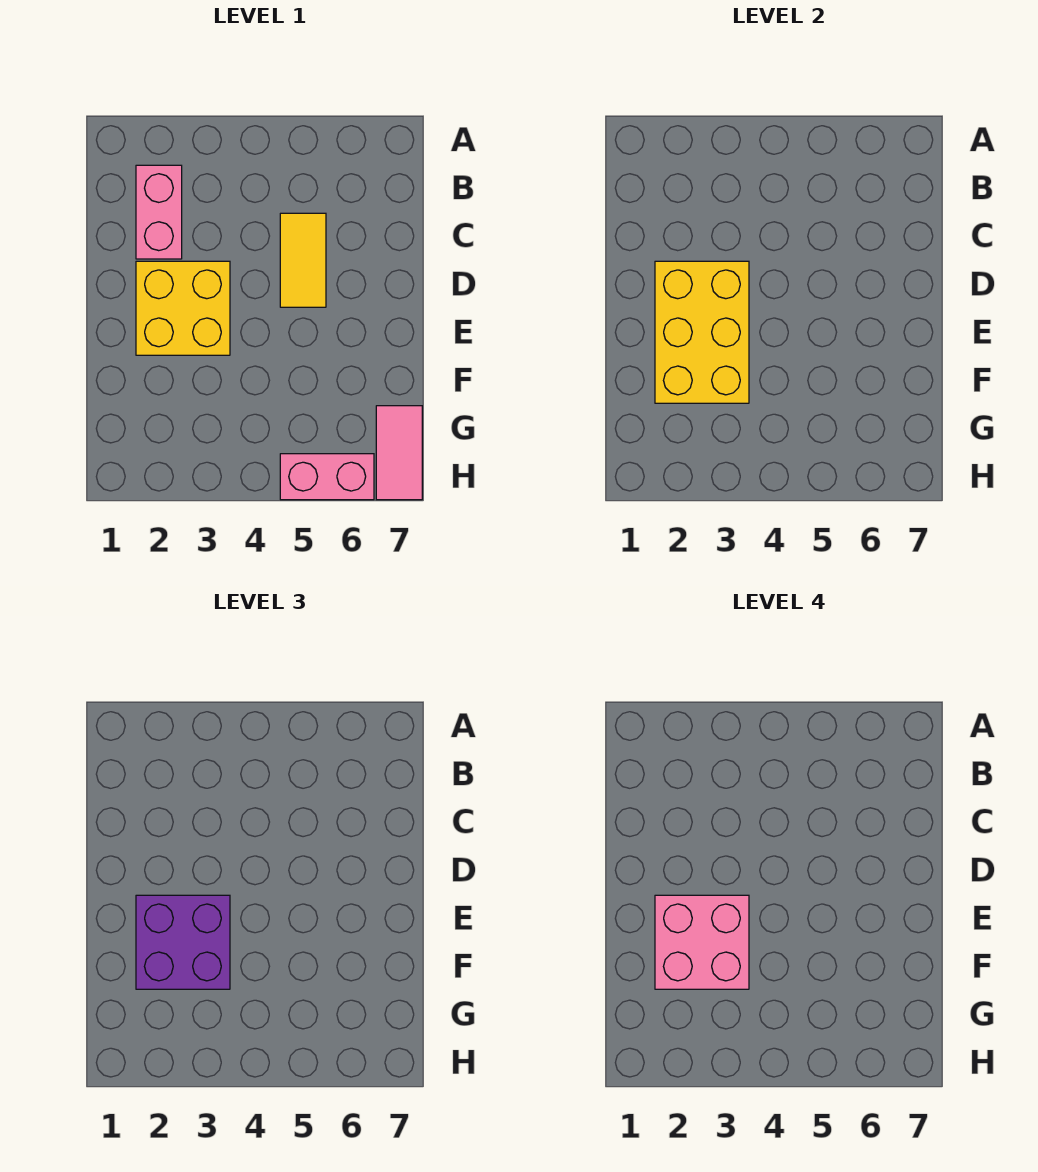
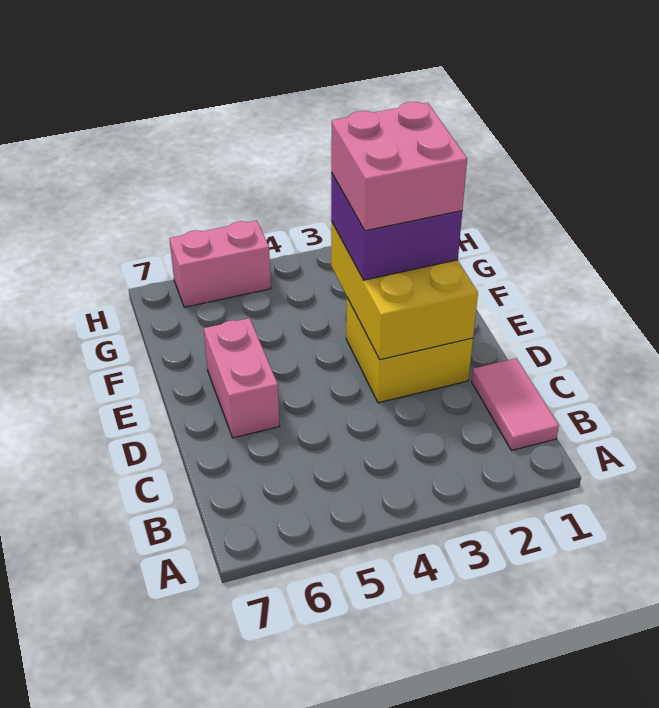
pink brick B2:C2 level 1 -> pink brick D6:E6 level 1
yellow tile C5:D5 level 1 -> none
pink tile G7:H7 level 1 -> pink tile B1:C1 level 1

